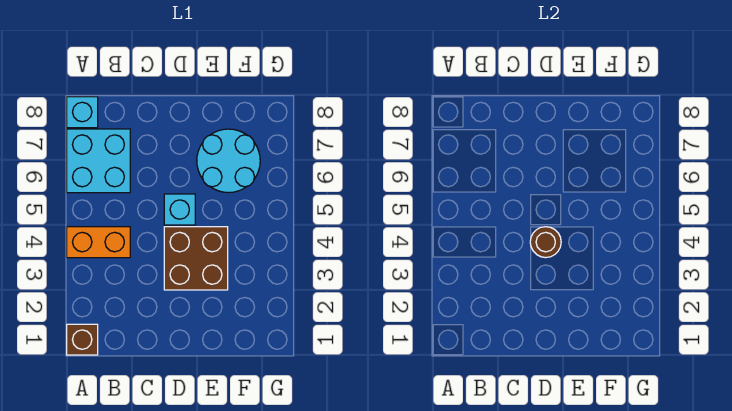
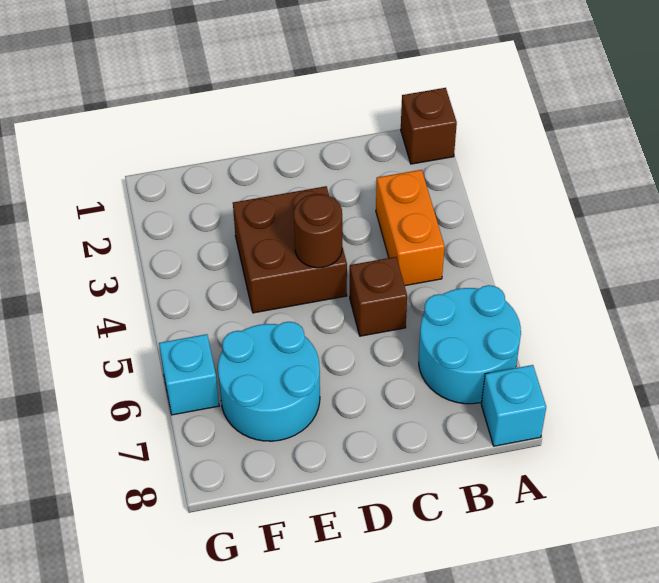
orange brick A4:B4 level 1 -> orange brick B3:B4 level 1
cyan brick A6:B7 level 1 -> cyan round brick A6:B7 level 1
none -> brown brick C5 level 1
cyan brick D5 level 1 -> cyan brick G6 level 1

